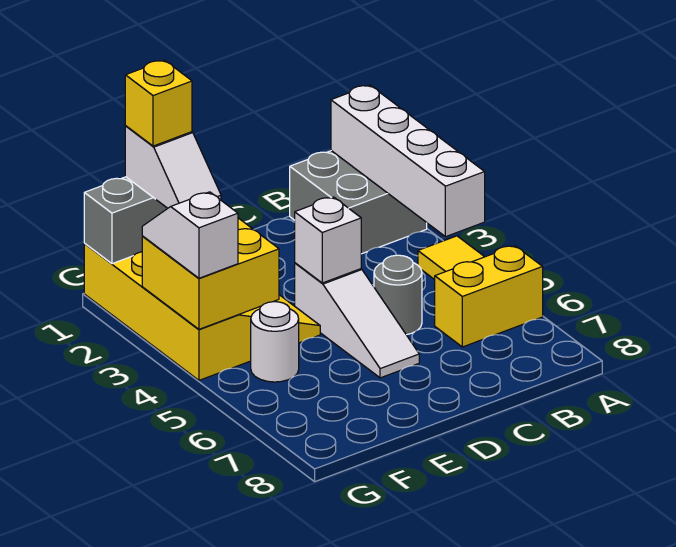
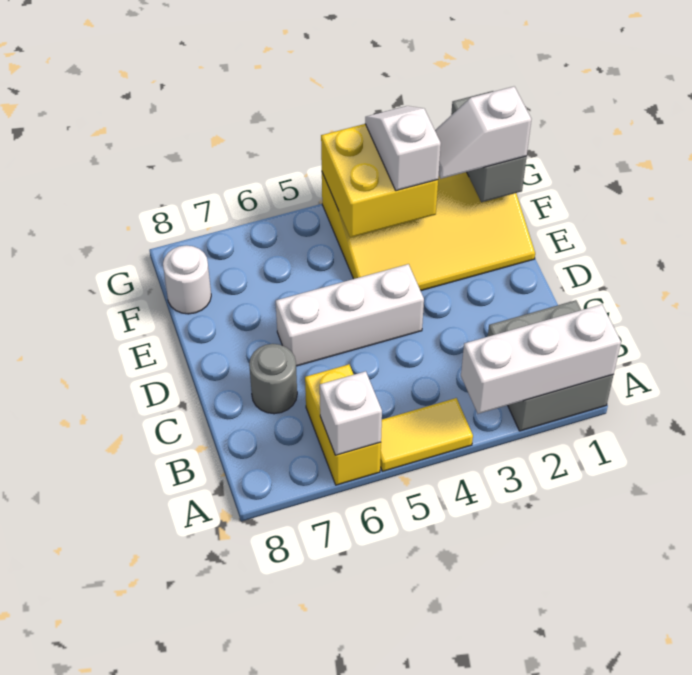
white brick A1:A4 level 2 -> white brick A1:A3 level 2
grey round brick C5 level 1 -> grey round brick C7 level 1
white slope D4:D6 level 1 top 4 -> white brick D4:D6 level 1
white brick D4 level 2 -> white brick A6 level 2
yellow brick F1 level 4 -> none
white round brick F5 level 1 -> white round brick F8 level 1
white slope G3:G4 level 3 top 4 -> white slope F3:G3 level 3 top F

